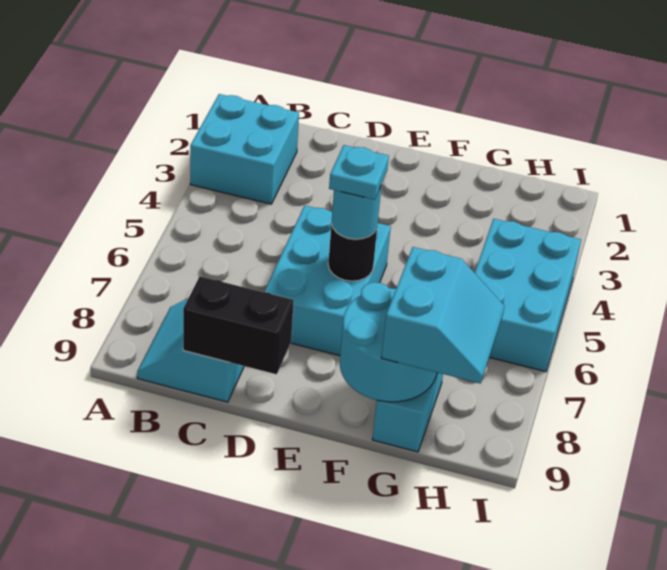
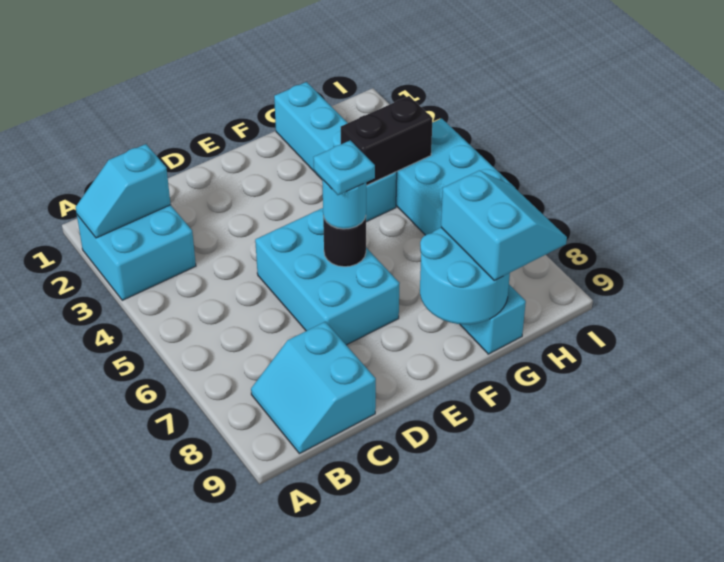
none -> cyan slope A2:B2 level 2 top B
black brick C9:D9 level 2 -> black brick G4:H4 level 2
none -> cyan brick G1:G4 level 1

